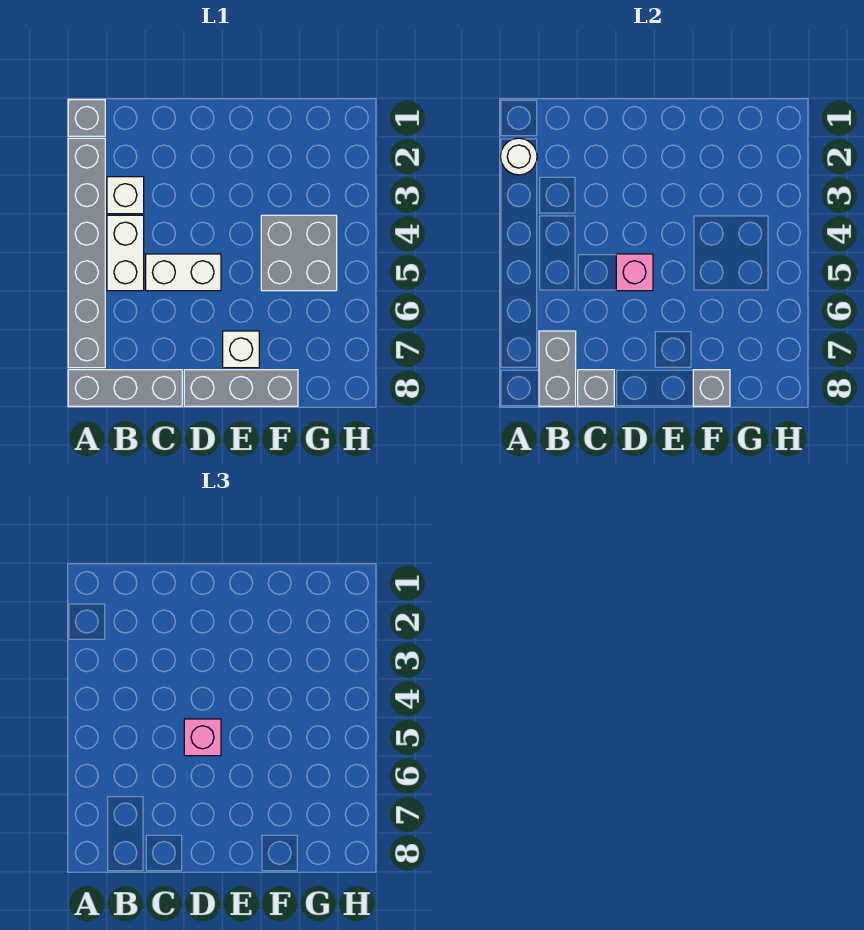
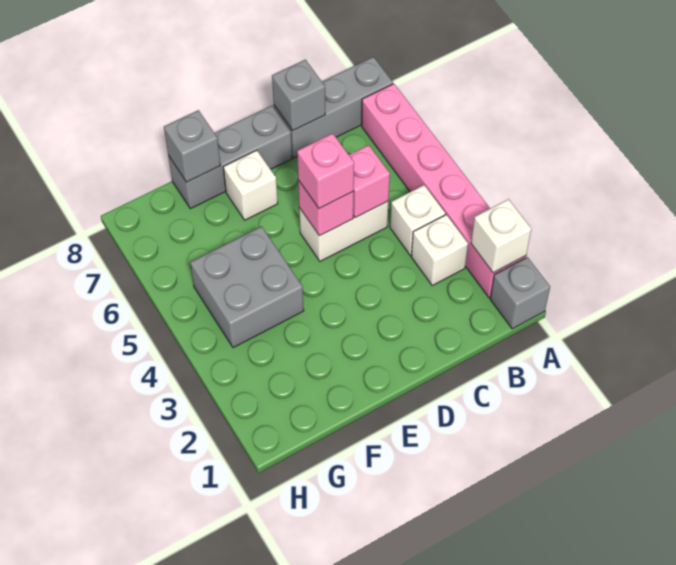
grey brick A2:A7 level 1 -> pink brick A2:A7 level 1
white round brick A2 level 2 -> white brick A2 level 2
white brick B4:B5 level 1 -> white brick B4 level 1
grey brick B7:B8 level 2 -> none
none -> pink brick C5 level 2

